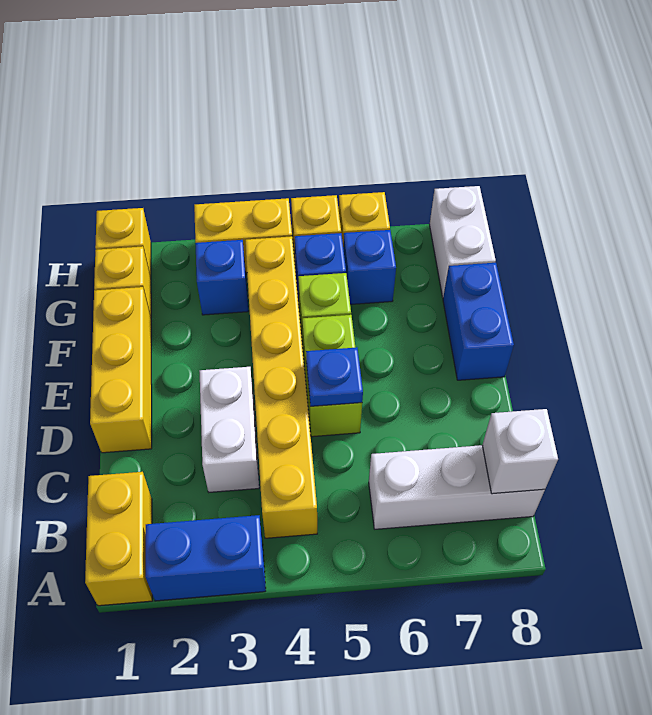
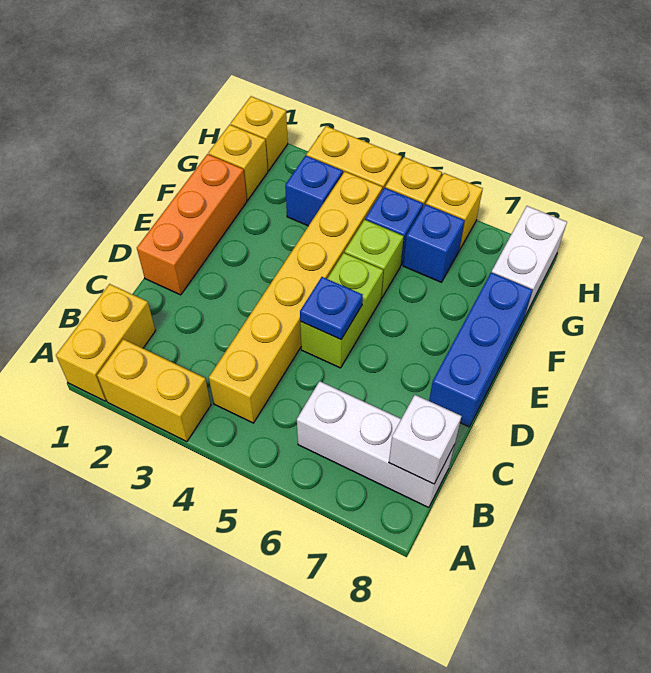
blue brick A2:A3 level 1 -> yellow brick A2:A3 level 1
white brick C3:D3 level 1 -> none
yellow brick D1:F1 level 1 -> orange brick D1:F1 level 1
blue brick E8:F8 level 1 -> blue brick D8:F8 level 1

